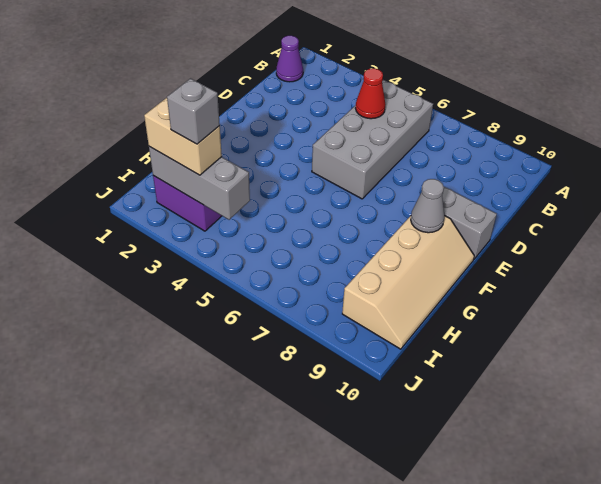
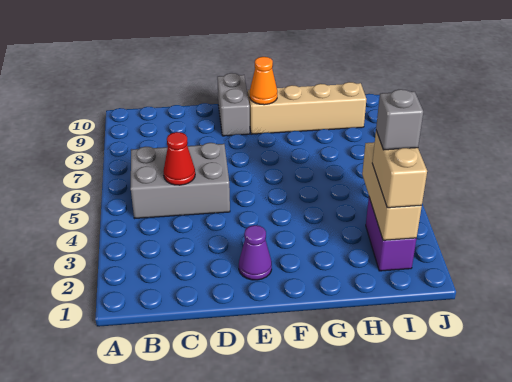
purple cone B1 level 1 -> purple cone E2 level 1
grey brick B5:E6 level 1 -> grey brick B5:D6 level 1
grey cone F9 level 2 -> orange cone F9 level 2
grey brick I2:I4 level 2 -> tan brick I2:I4 level 2

